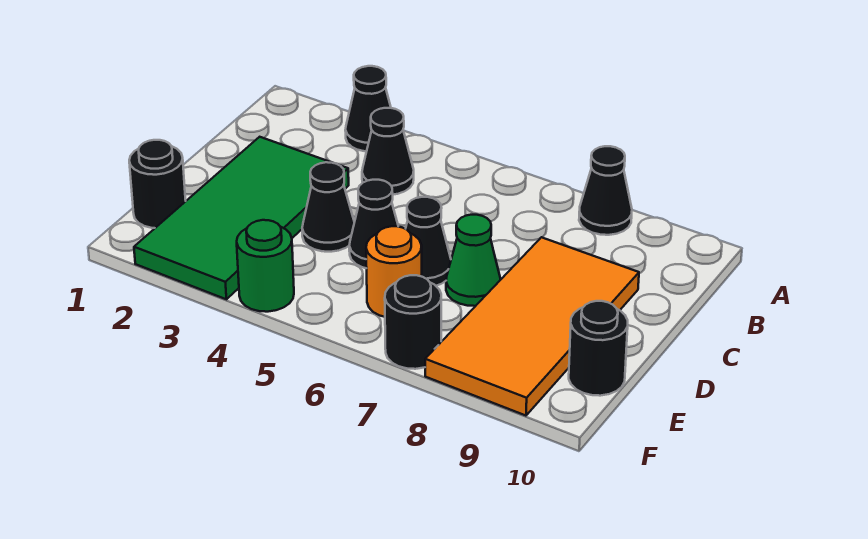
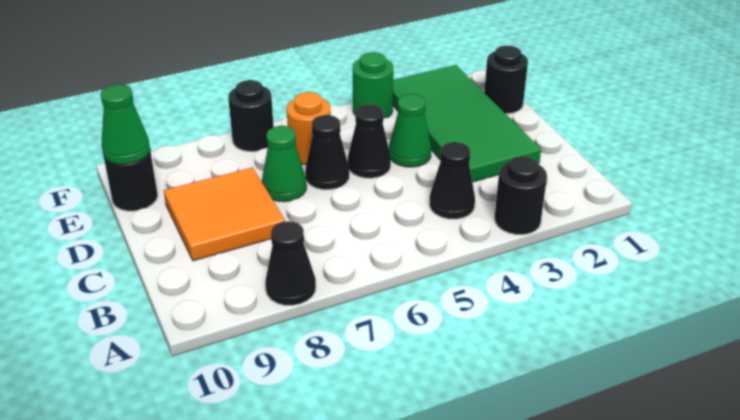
black cone A3 level 1 -> black round brick A3 level 1
orange tile C8:F9 level 1 -> orange tile C8:D9 level 1
black cone D4 level 1 -> green cone D4 level 1
none -> green cone E10 level 2

